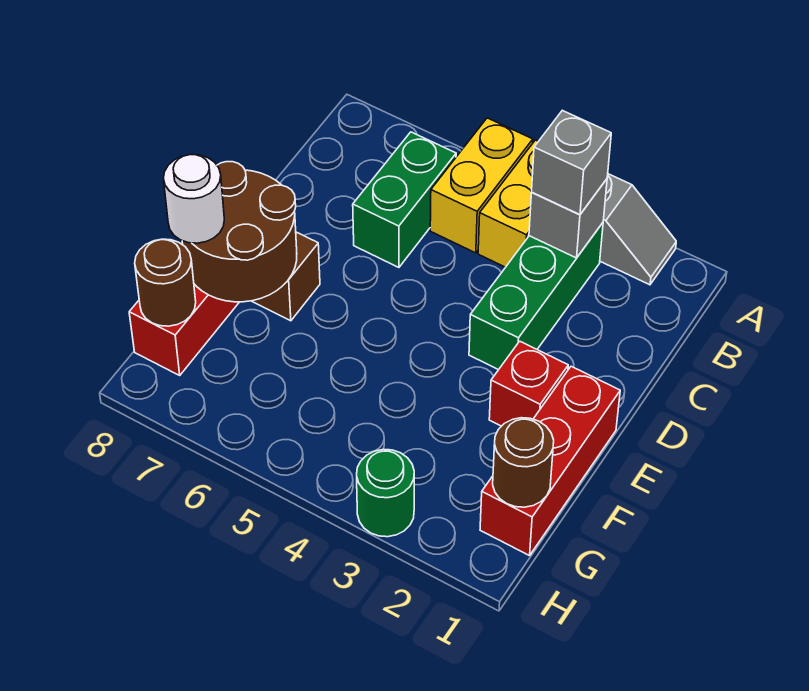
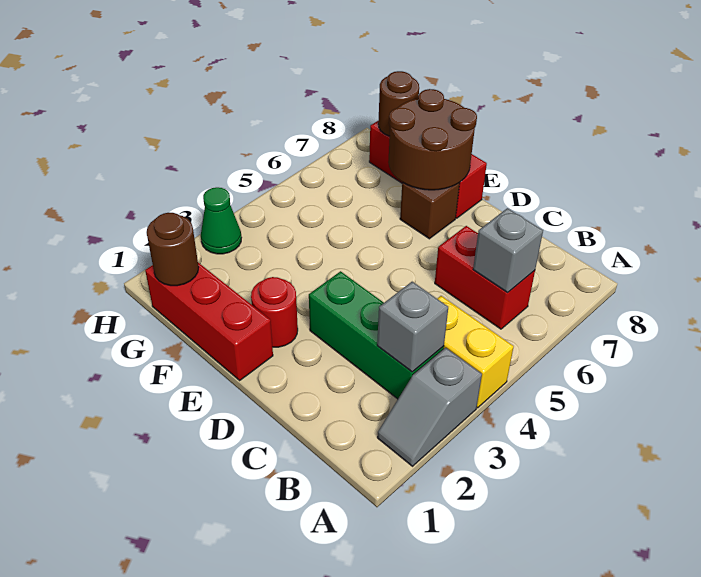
yellow brick A5:B5 level 1 -> none
grey brick B3 level 3 -> grey brick B6 level 2
green brick B6:C6 level 1 -> red brick B6:C6 level 1
red brick E2 level 1 -> red round brick E2 level 1
white round brick F8 level 3 -> none
green round brick H3 level 1 -> green cone H3 level 1

